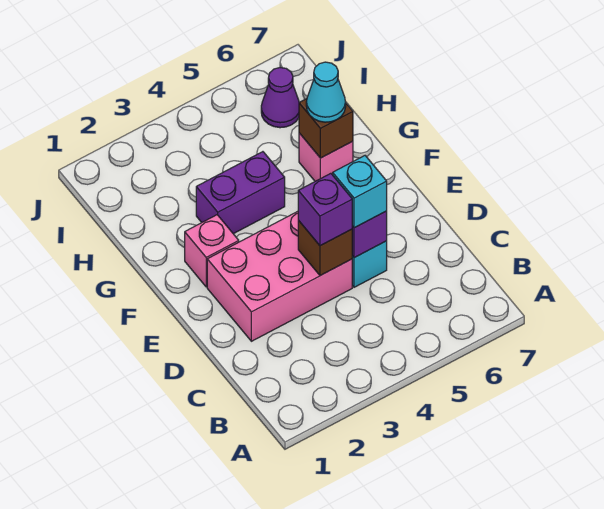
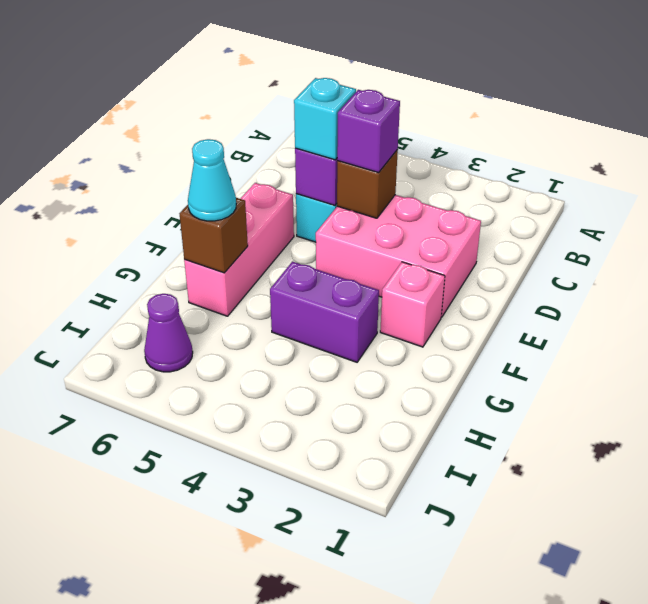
pink brick G6 level 1 -> pink brick E6:G6 level 1

